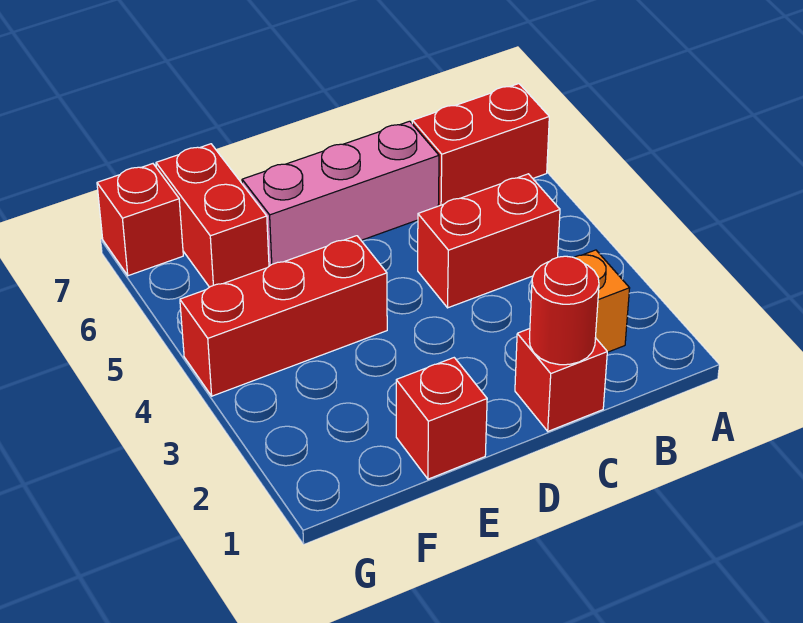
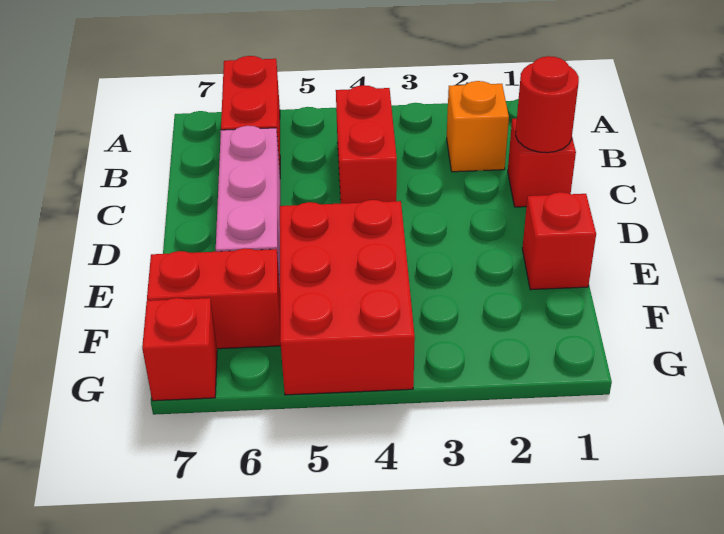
red brick E4:G4 level 1 -> red brick E4:G5 level 1

